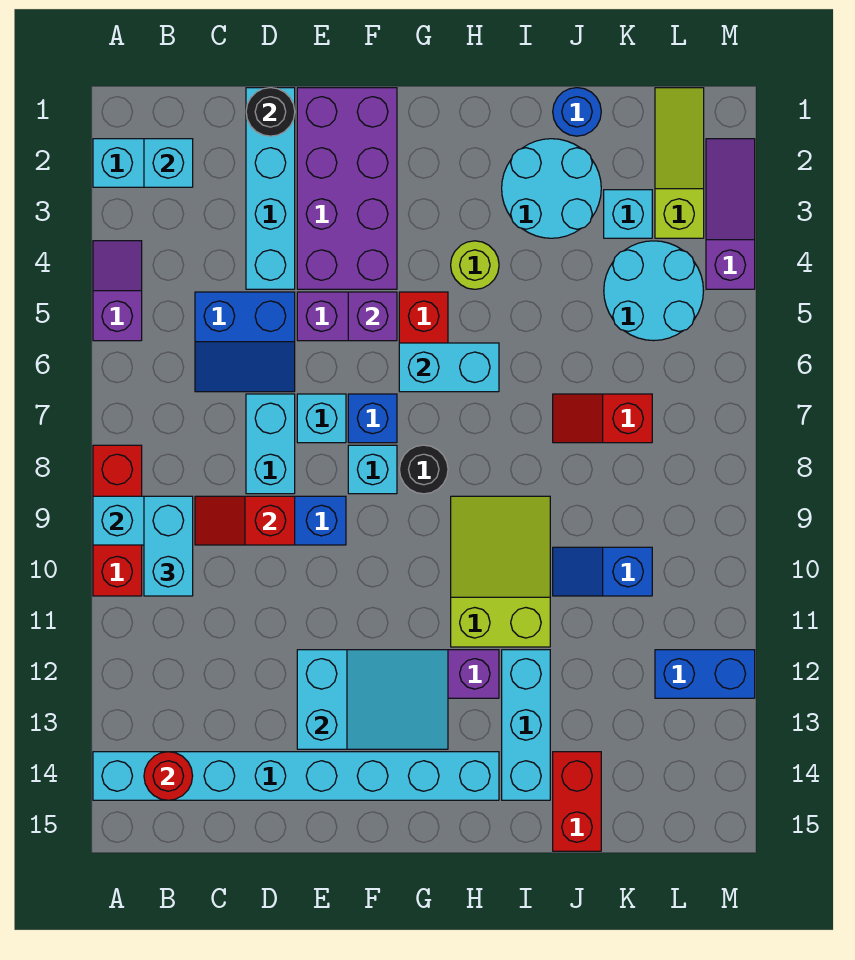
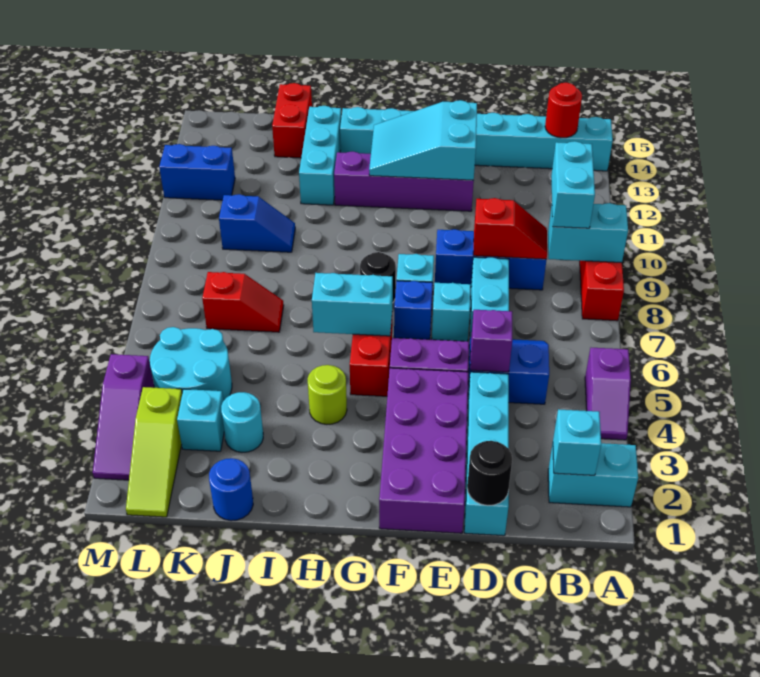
purple brick F5 level 2 -> purple brick D5 level 2
lime slope H9:I11 level 1 top 11 -> none
cyan round brick I2:J3 level 1 -> cyan round brick J3 level 1

